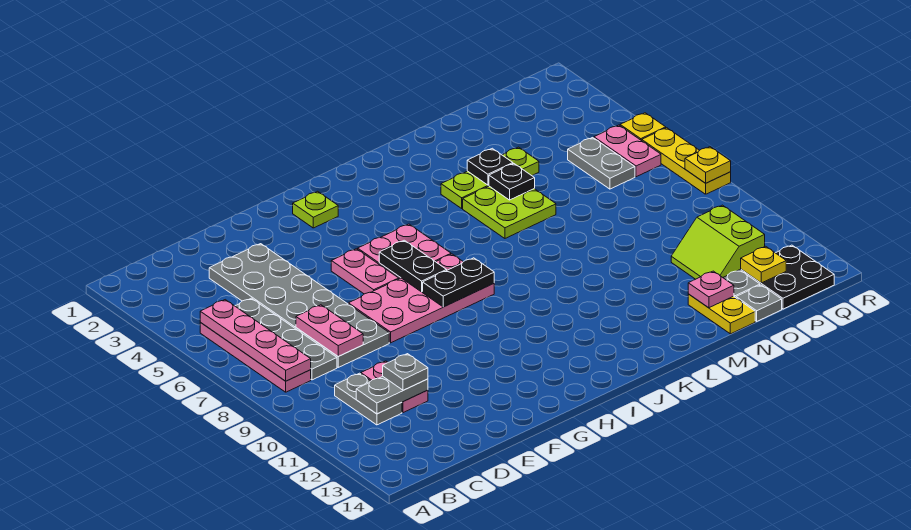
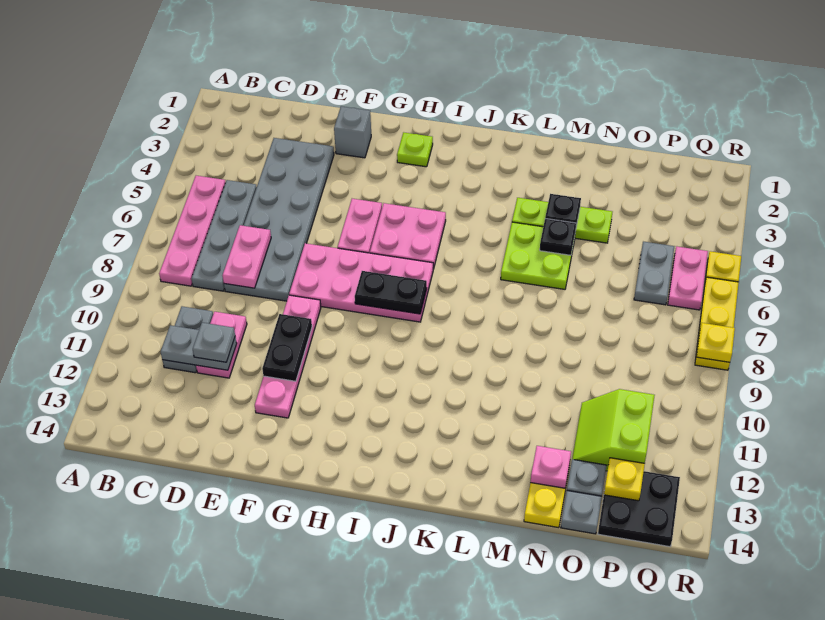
pink plate B5:B8 level 2 -> pink plate F9:F12 level 1
none -> grey brick F2 level 1
black plate H6:H7 level 2 -> black plate F10:F11 level 2

